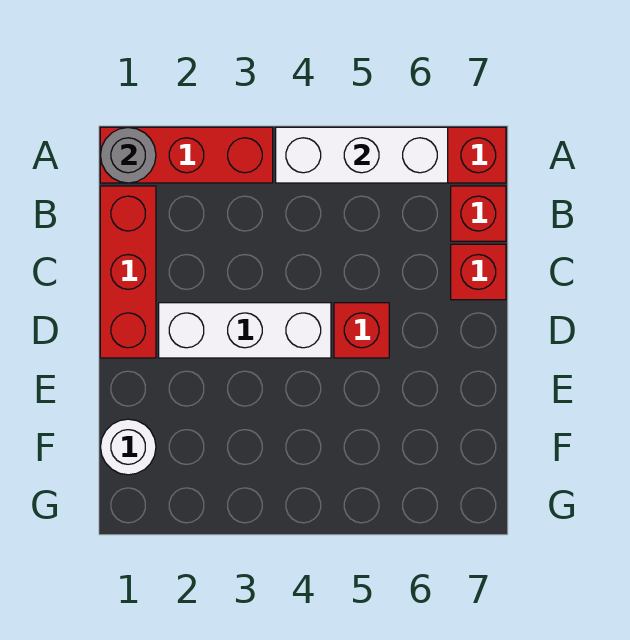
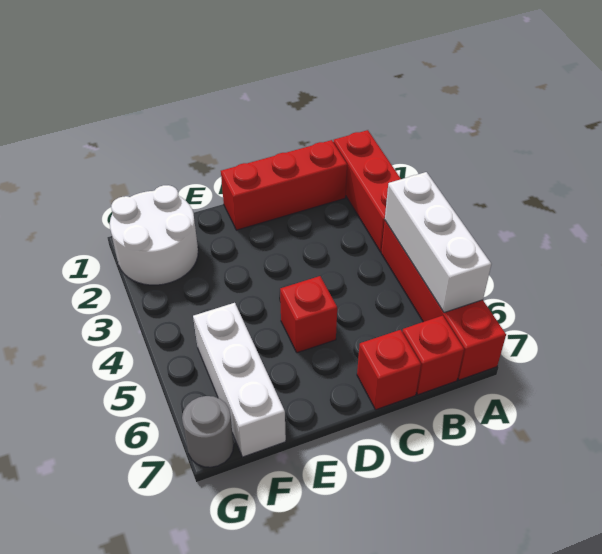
grey round brick A1 level 2 -> grey round brick G7 level 1
white brick D2:D4 level 1 -> white brick F5:F7 level 1
white round brick F1 level 1 -> white round brick F1:G2 level 1

